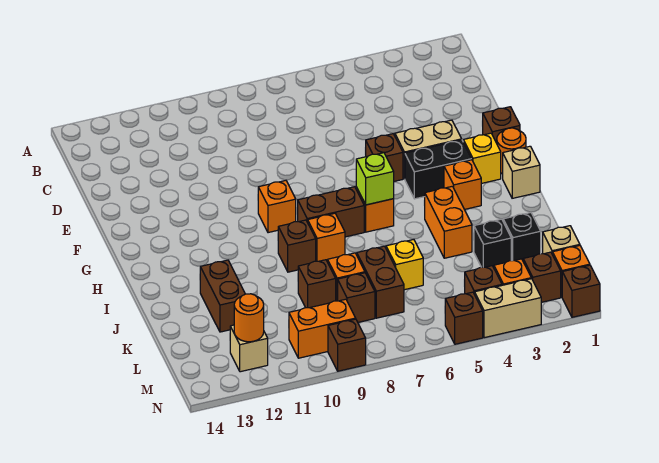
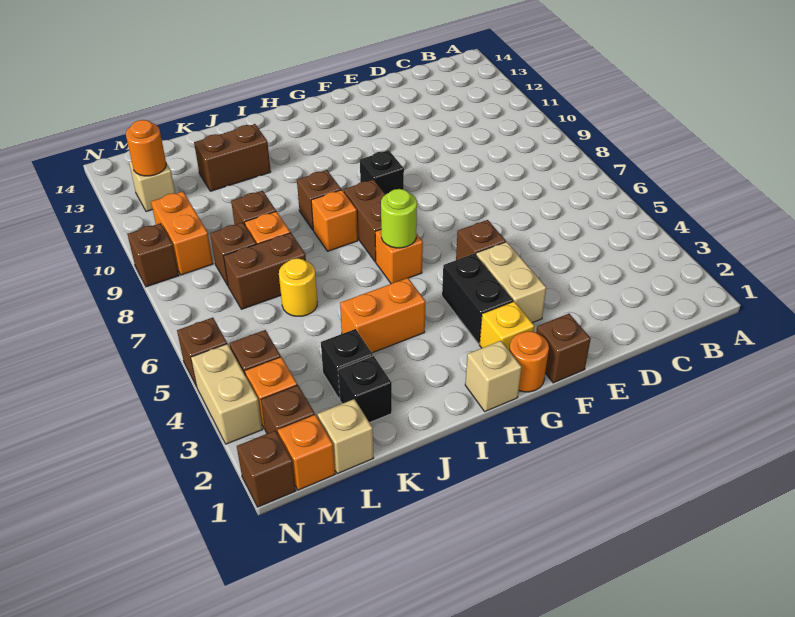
orange brick G9 level 1 -> black brick G9 level 1
orange brick H3 level 1 -> none
lime brick H6 level 2 -> lime round brick H6 level 2
yellow brick K6 level 1 -> yellow round brick K6 level 1

